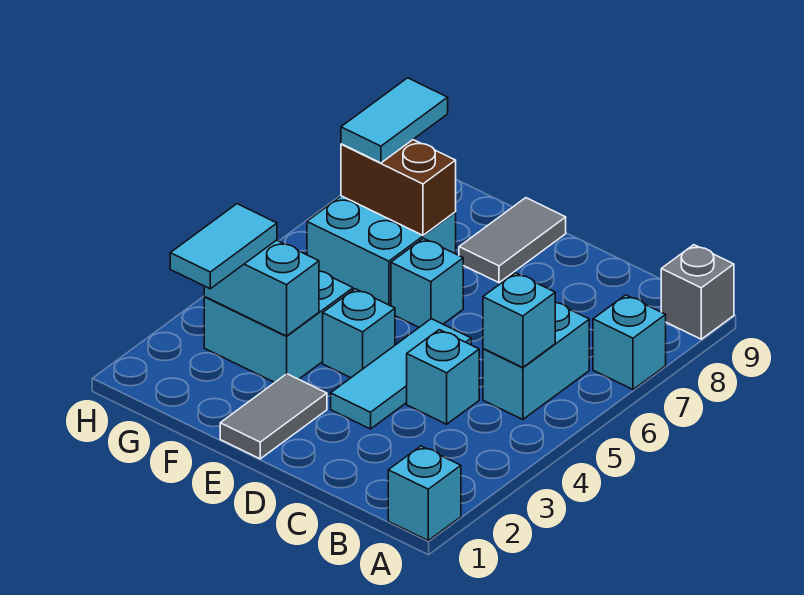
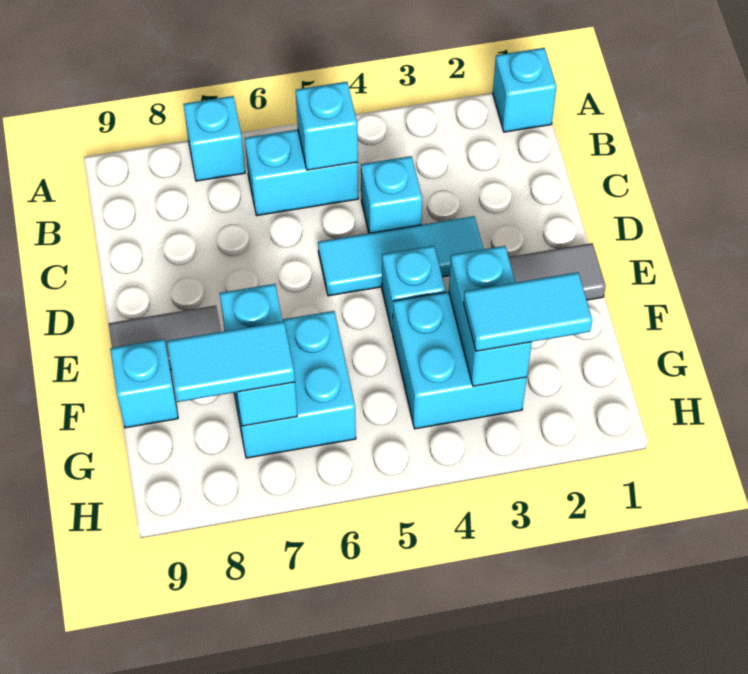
grey brick A9 level 1 -> none
cyan brick E6 level 1 -> cyan brick F9 level 1
brown brick F7:G7 level 2 -> cyan brick F7:G7 level 2

